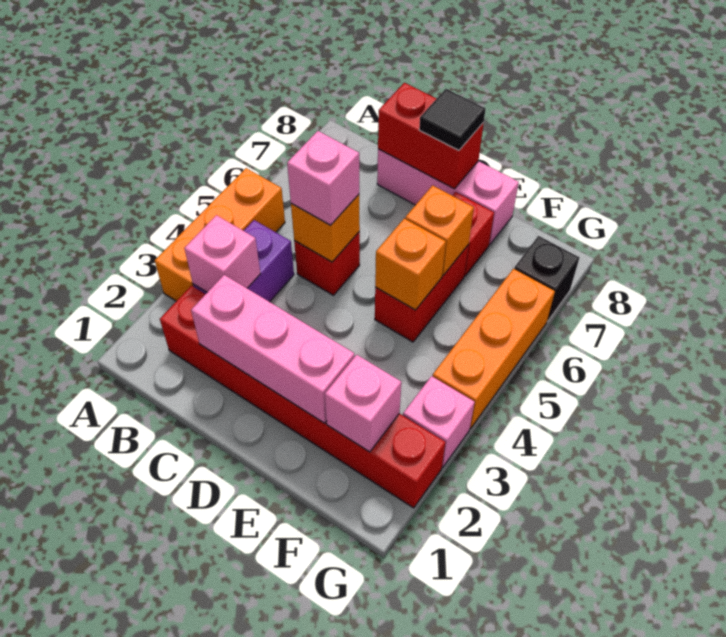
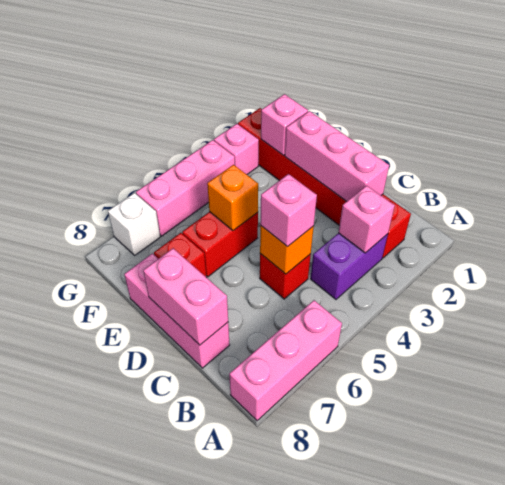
orange brick A3:A5 level 1 -> none
none -> pink brick A6:A8 level 1
red brick C8:D8 level 2 -> pink brick C8:D8 level 2
black tile D8 level 3 -> none
orange brick E6 level 2 -> none
orange brick G4:G6 level 1 -> pink brick G4:G6 level 1
black brick G7 level 1 -> white brick G7 level 1

